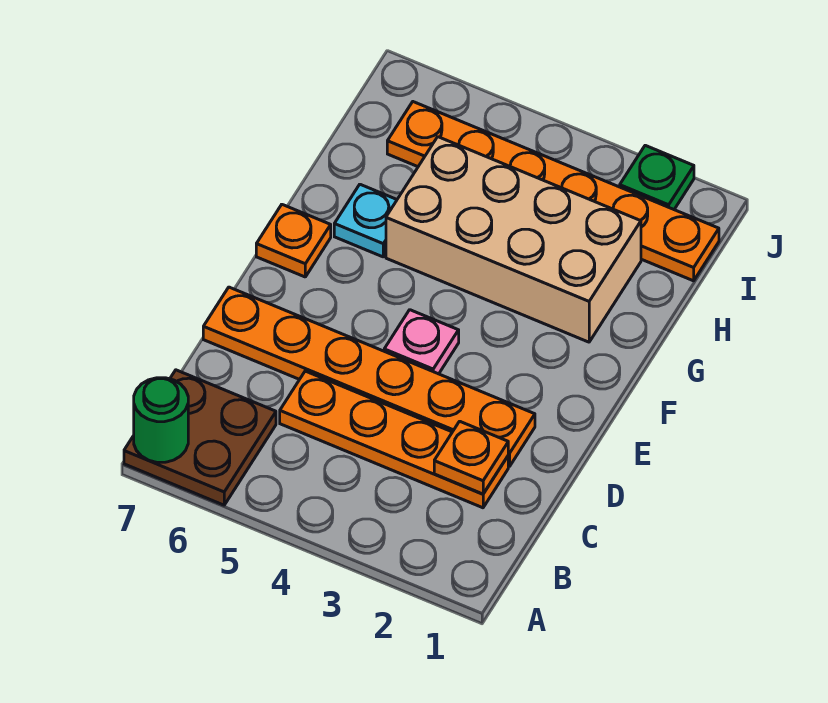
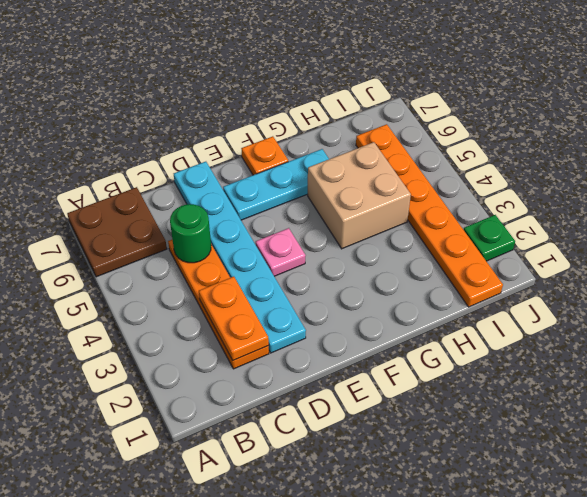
green round brick A7 level 2 -> green round brick C5 level 2
orange plate C2 level 2 -> orange plate C2:C3 level 2
orange plate D2:D7 level 1 -> cyan plate D2:D7 level 1
tan brick G2:H5 level 1 -> tan brick G4:H5 level 1
cyan plate G6 level 1 -> cyan plate E6:G6 level 1

